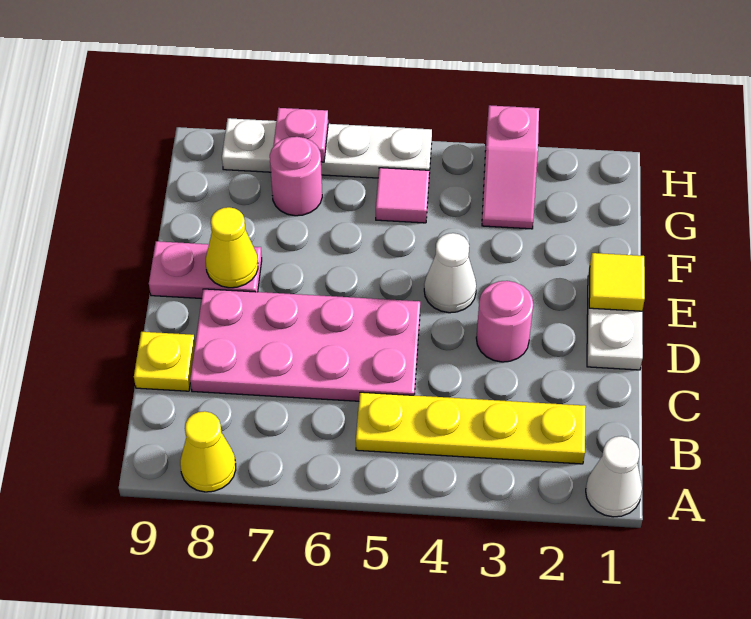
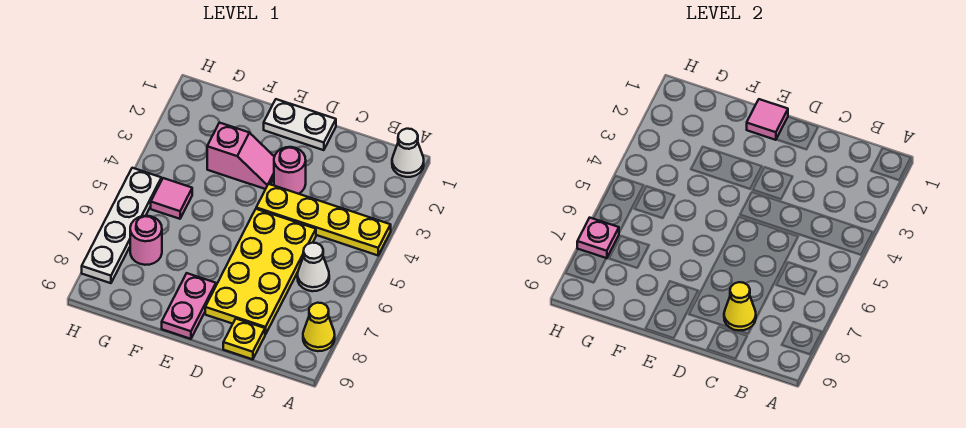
yellow plate B2:B5 level 1 -> yellow plate A4:D4 level 1
pink plate C5:D8 level 1 -> yellow plate C5:D8 level 1
yellow tile E1 level 2 -> pink tile E1 level 2
white cone E4 level 1 -> white cone B6 level 1
yellow cone E8 level 2 -> yellow cone C8 level 2
pink slope G3:H3 level 1 top H -> pink slope E3:F3 level 1 top F

